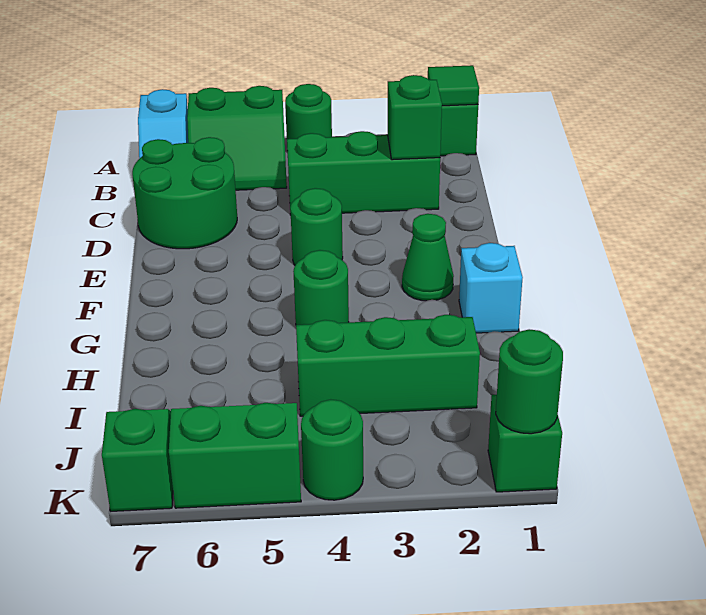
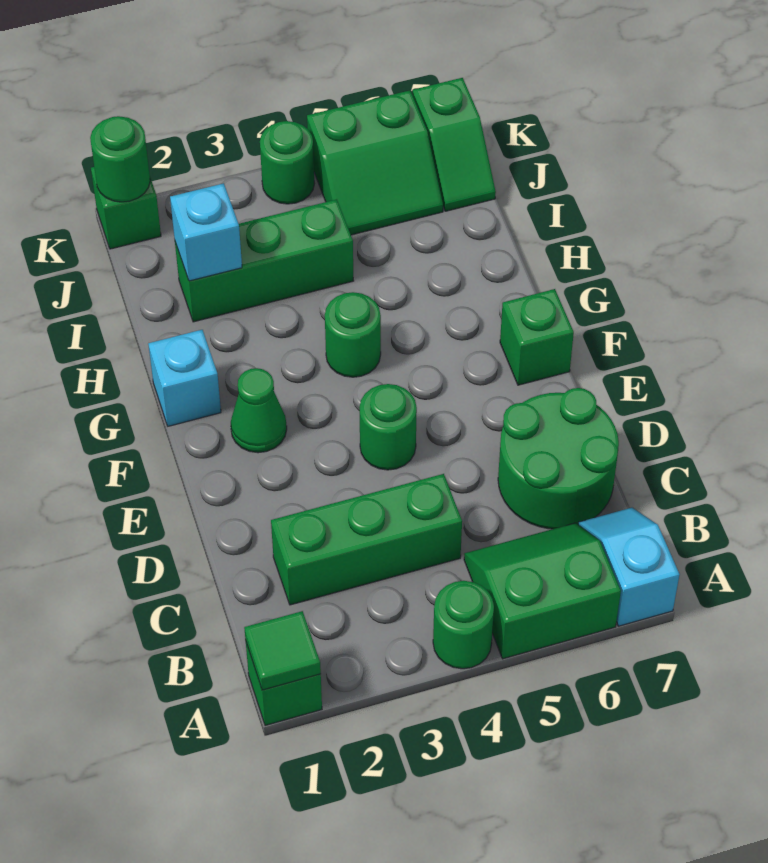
green brick C2 level 2 -> green brick F7 level 1
none -> cyan brick I2 level 2

